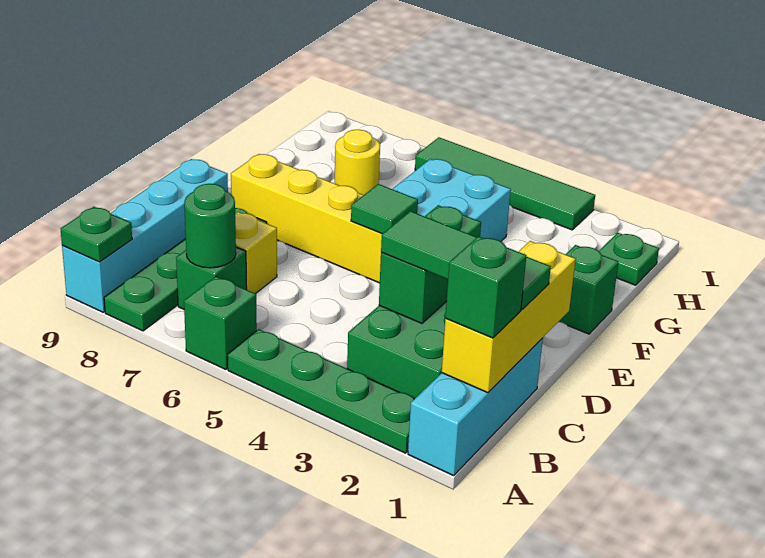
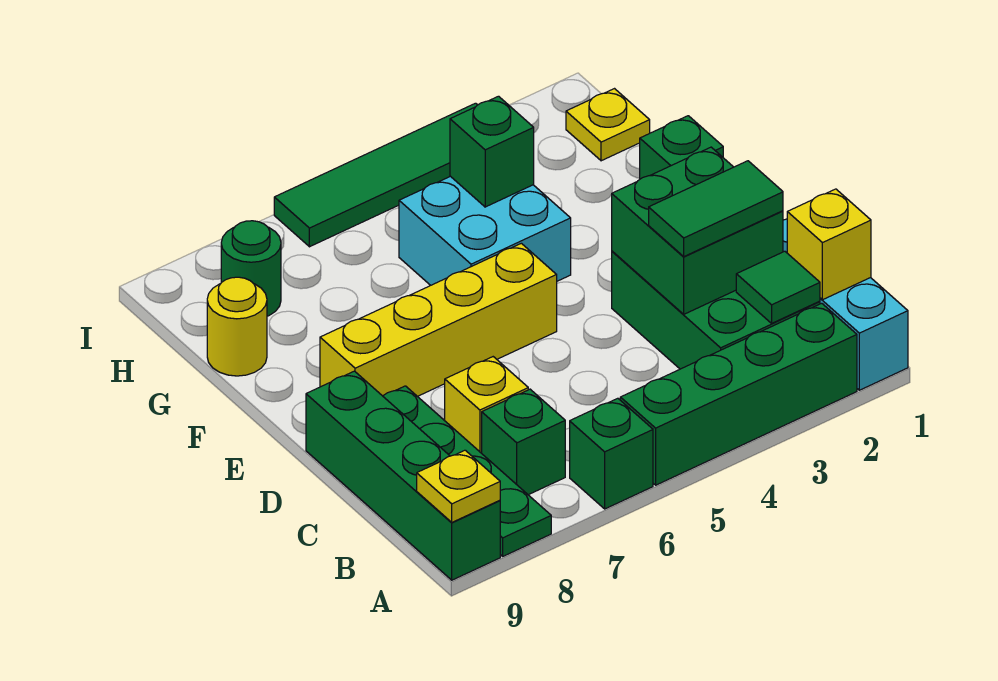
green plate A2:A5 level 1 -> green brick A2:A5 level 1
cyan brick A9:D9 level 1 -> green brick A9:D9 level 1
green plate A9 level 2 -> yellow plate A9 level 2
yellow brick B1:D1 level 2 -> yellow brick B1 level 2
green brick B1 level 3 -> green brick G4 level 2
green round brick B7 level 2 -> green round brick H8 level 1
green tile C1:C3 level 3 -> green tile C2:C3 level 3
green brick C3:D3 level 2 -> green brick C2:D3 level 2
green tile E5 level 2 -> green tile B2 level 2
yellow round brick G7 level 1 -> yellow round brick G9 level 1
green plate H1 level 1 -> yellow plate H1 level 1

